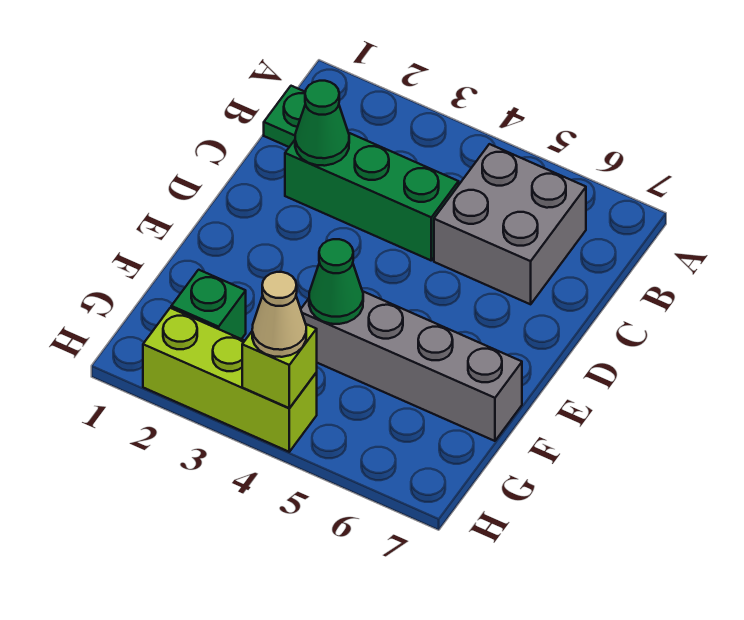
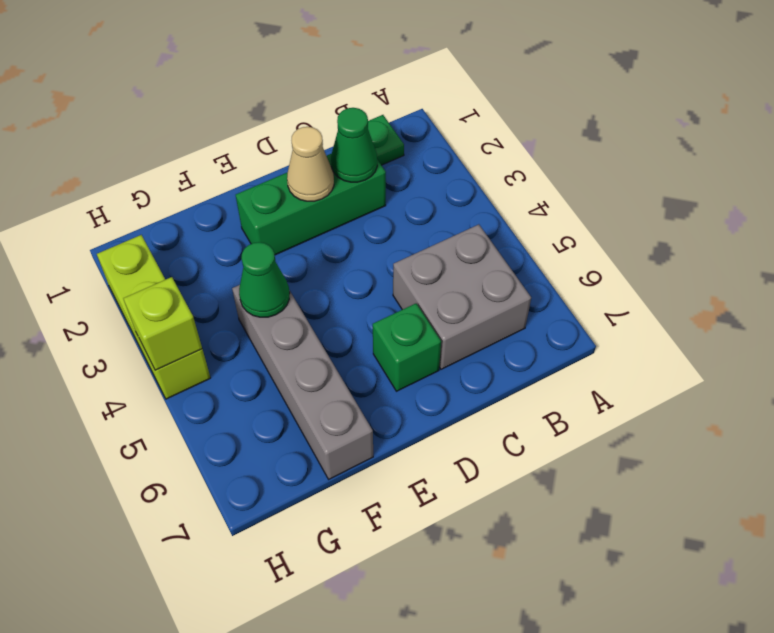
green brick C2:C4 level 1 -> green brick C2:E2 level 1
green brick G2 level 1 -> green brick D6 level 1
tan cone H4 level 3 -> tan cone D2 level 2

